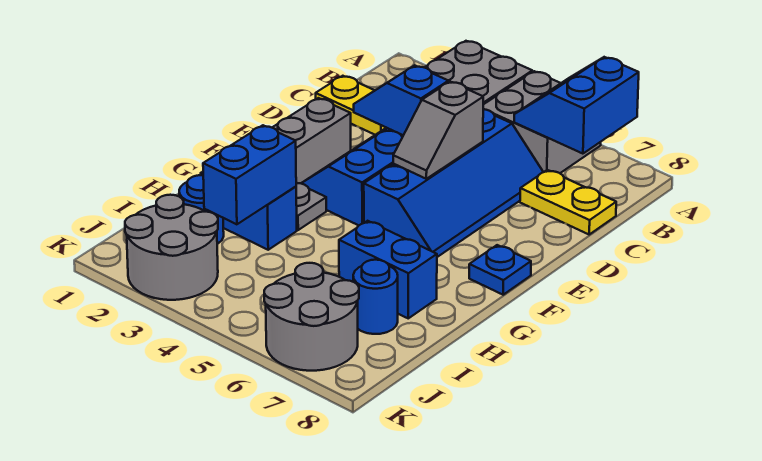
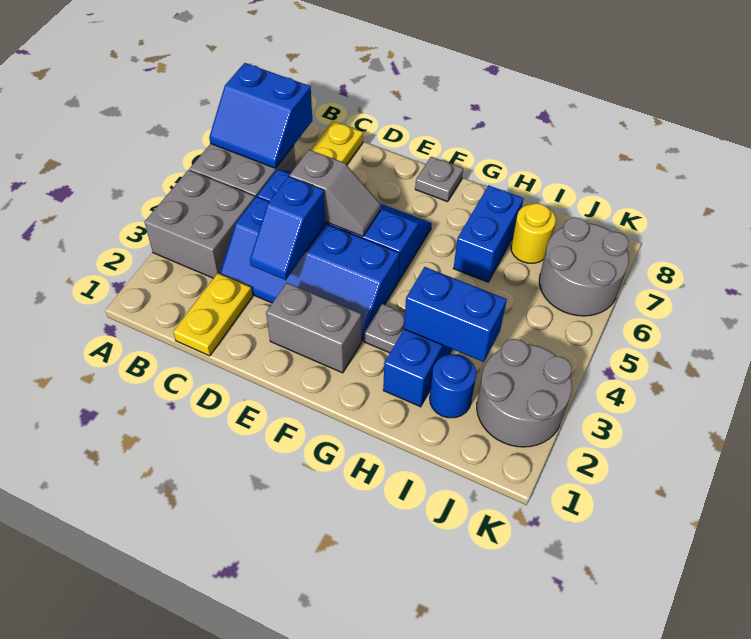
blue plate F8 level 1 -> grey plate F8 level 1
blue round brick I7 level 1 -> yellow round brick I7 level 1

